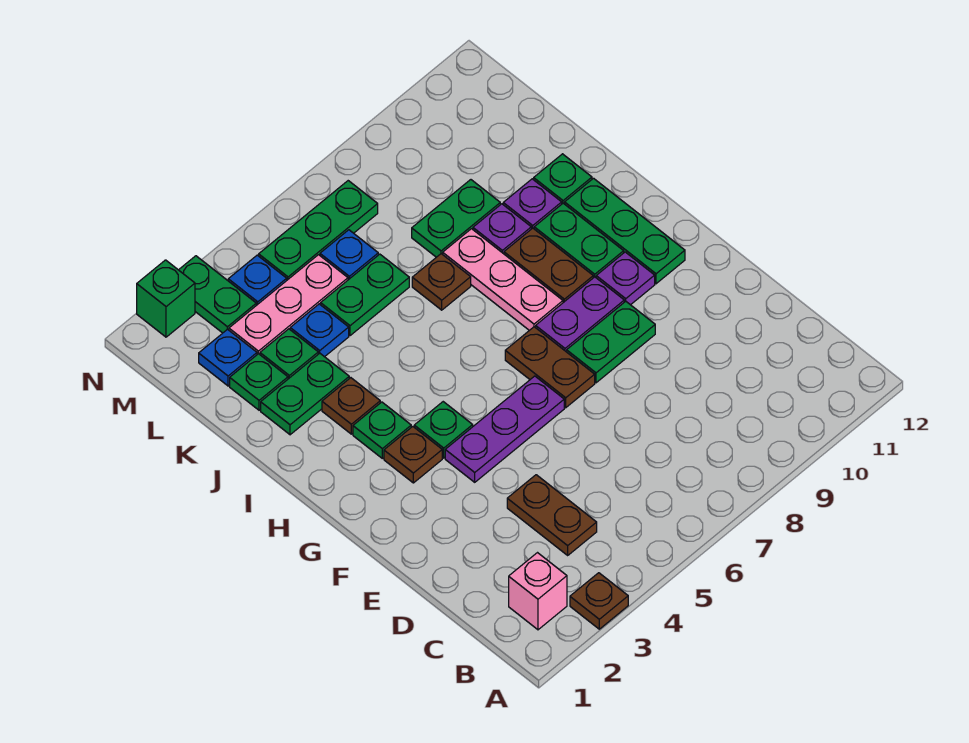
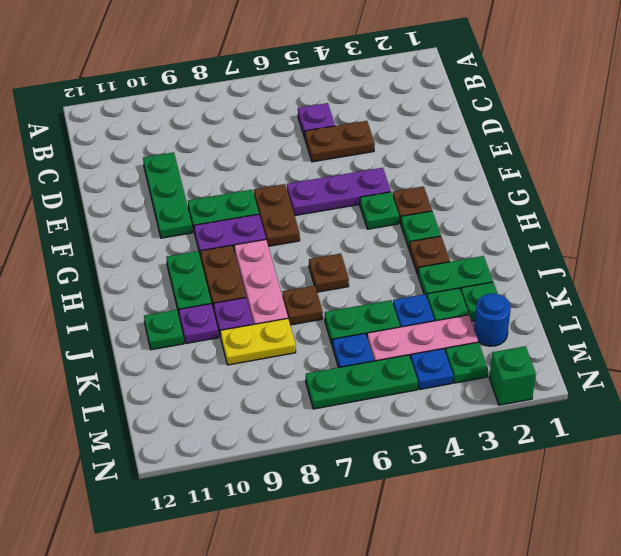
brown plate A3 level 1 -> brown plate I6 level 1
pink brick B2 level 1 -> none
brown plate C4:D4 level 1 -> brown plate D4:D5 level 1
purple plate G10 level 1 -> purple plate C5 level 1
green plate G11:I11 level 1 -> green plate D10:F10 level 1
green plate K8:K9 level 1 -> yellow plate K8:K9 level 1
blue plate L2 level 1 -> blue round brick L2 level 1
green plate M3:N3 level 1 -> green plate M3 level 1

